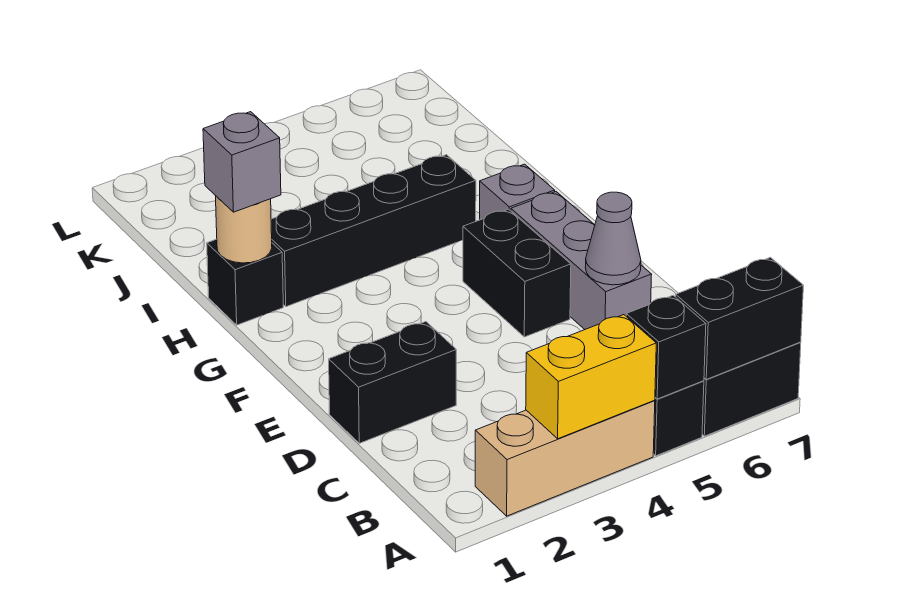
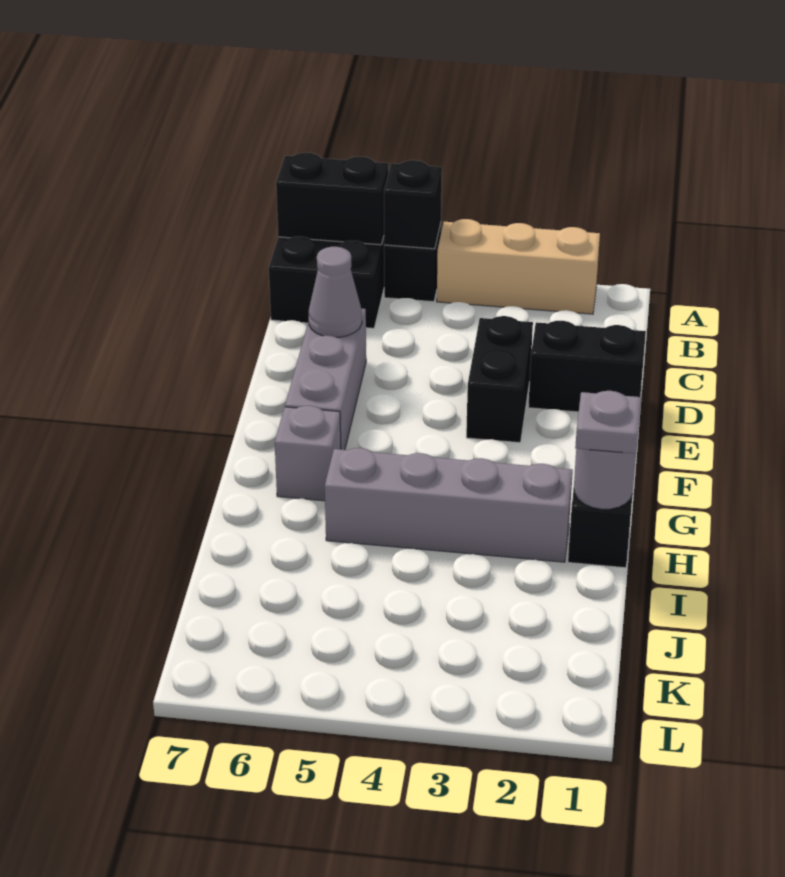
yellow brick A3:A4 level 2 -> none
black brick E5:F5 level 1 -> black brick D3:E3 level 1
tan round brick H1 level 2 -> grey round brick H1 level 2
grey brick H1 level 3 -> grey plate H1 level 3
black brick H2:H5 level 1 -> grey brick H2:H5 level 1

